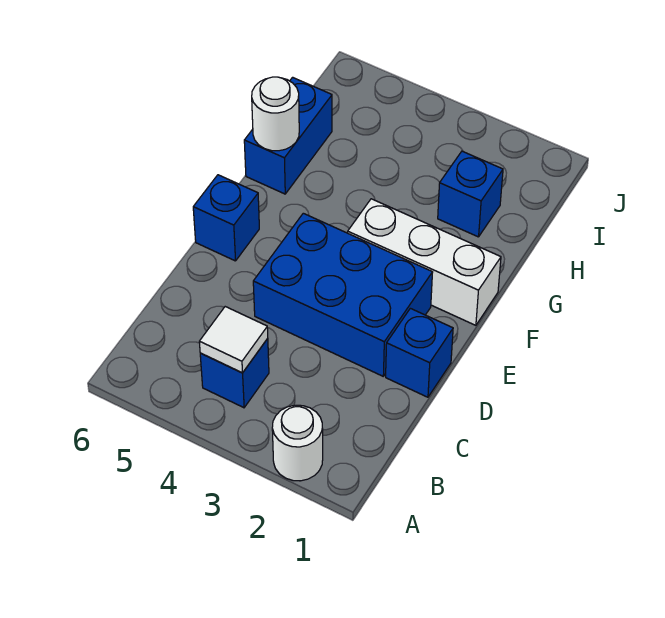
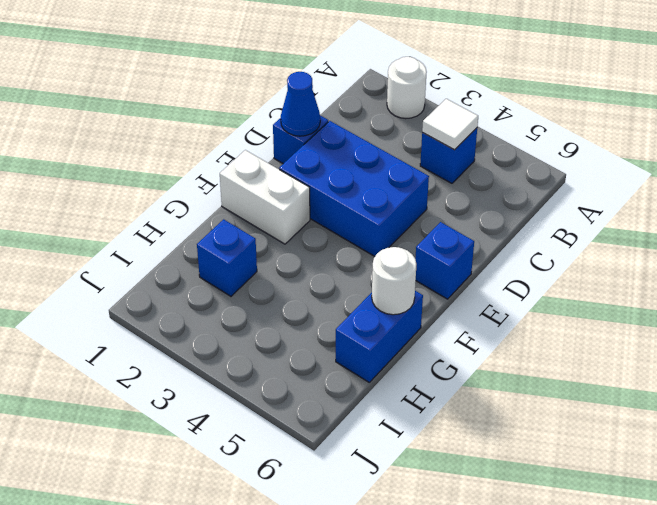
none -> blue cone D1 level 2
white brick F1:F3 level 1 -> white brick F1:F2 level 1

